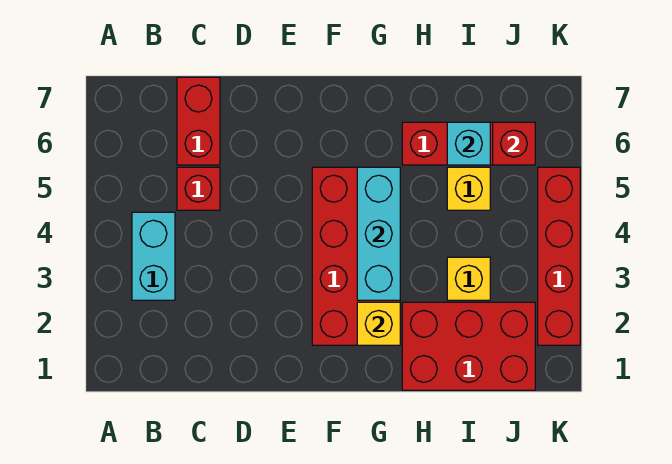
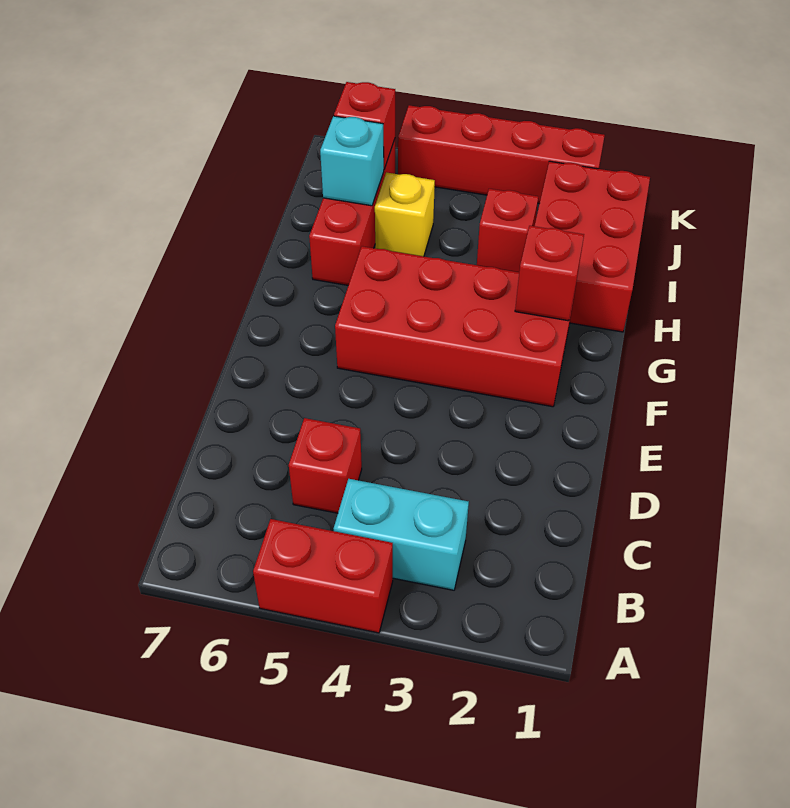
red brick C6:C7 level 1 -> red brick A4:A5 level 1
yellow brick G2 level 2 -> red brick G2 level 2
cyan brick G3:G5 level 2 -> none
yellow brick I3 level 1 -> red brick I3 level 1

